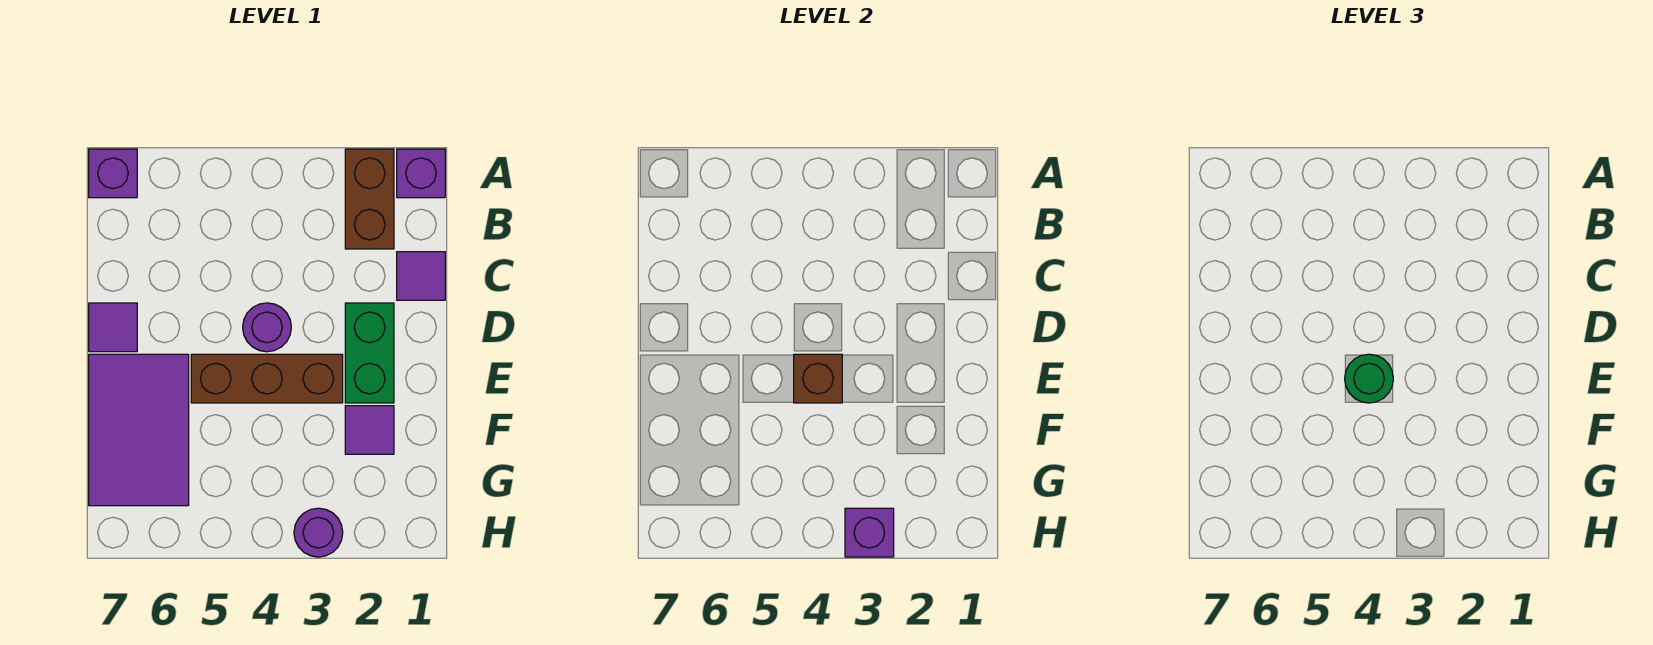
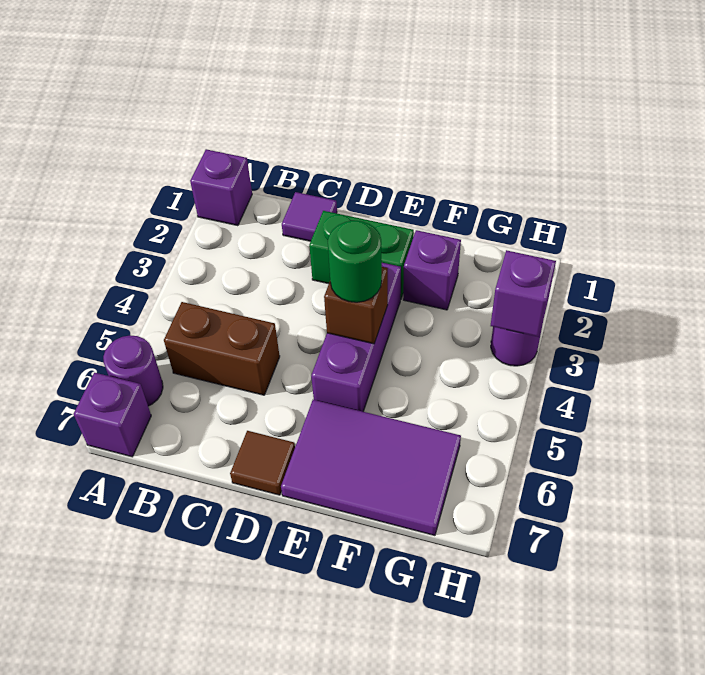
brown brick A2:B2 level 1 -> brown brick B5:C5 level 1
purple round brick D4 level 1 -> purple round brick A6 level 1
purple tile D7 level 1 -> brown tile D7 level 1
brown brick E3:E5 level 1 -> purple brick E3:E5 level 1
purple tile F2 level 1 -> purple brick F2 level 1

